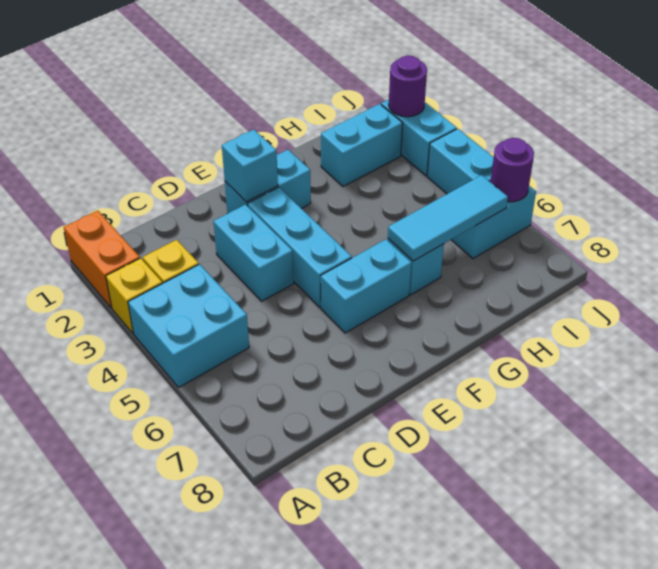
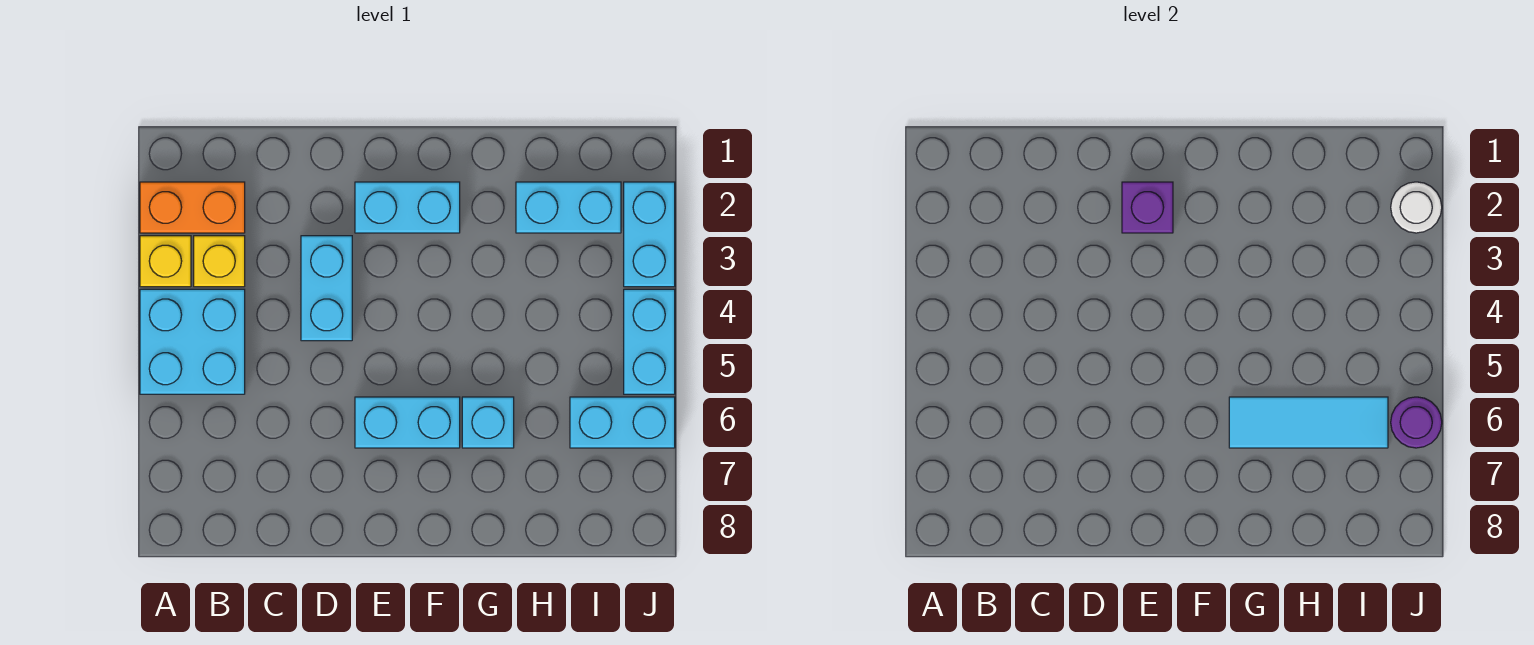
orange brick A1:A2 level 1 -> orange brick A2:B2 level 1
cyan brick E2 level 2 -> purple brick E2 level 2
cyan brick E3:E5 level 1 -> none
purple round brick J2 level 2 -> white round brick J2 level 2

